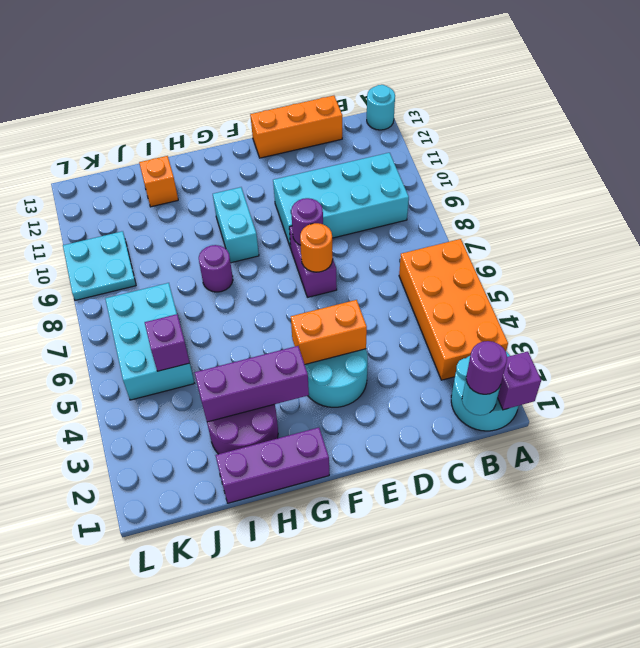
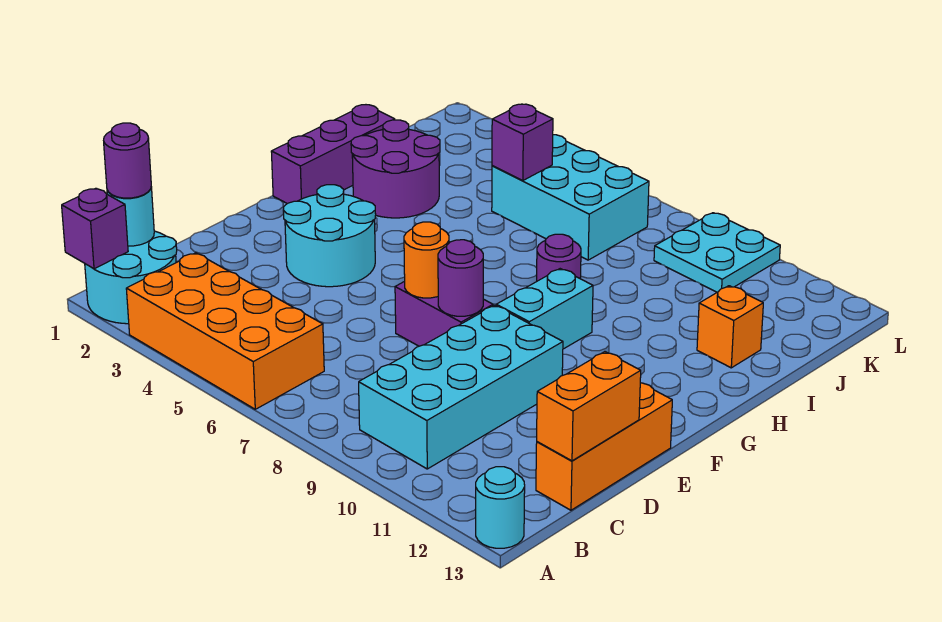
orange brick E4:F4 level 2 -> orange brick C13:D13 level 2
purple brick G3:I3 level 2 -> none
cyan brick G9:G10 level 1 -> cyan brick F9:G9 level 1

